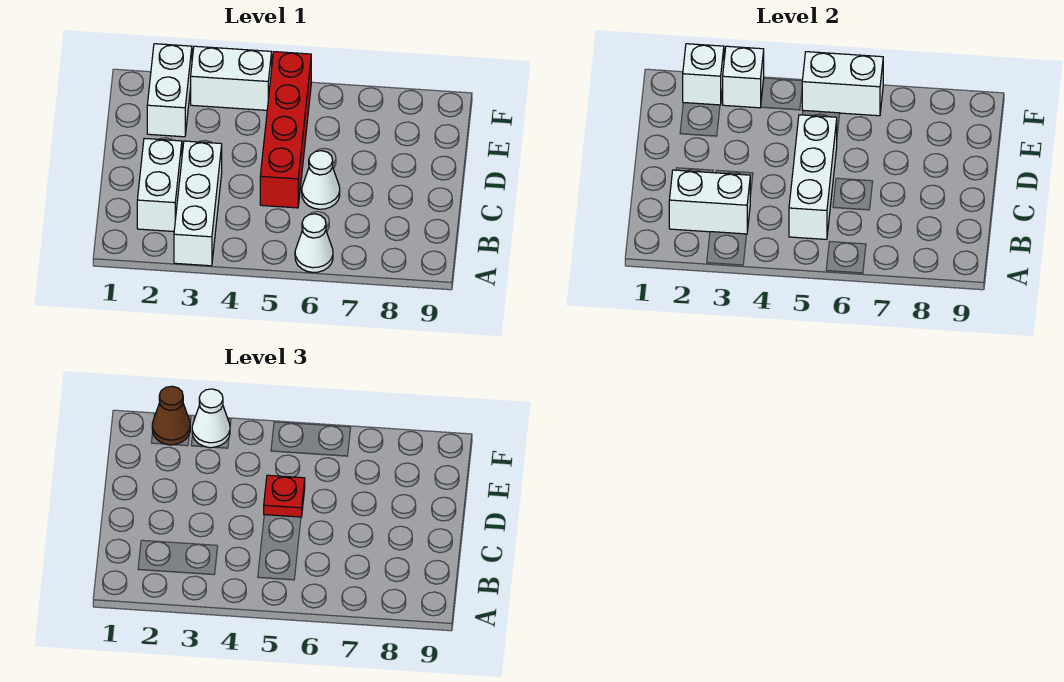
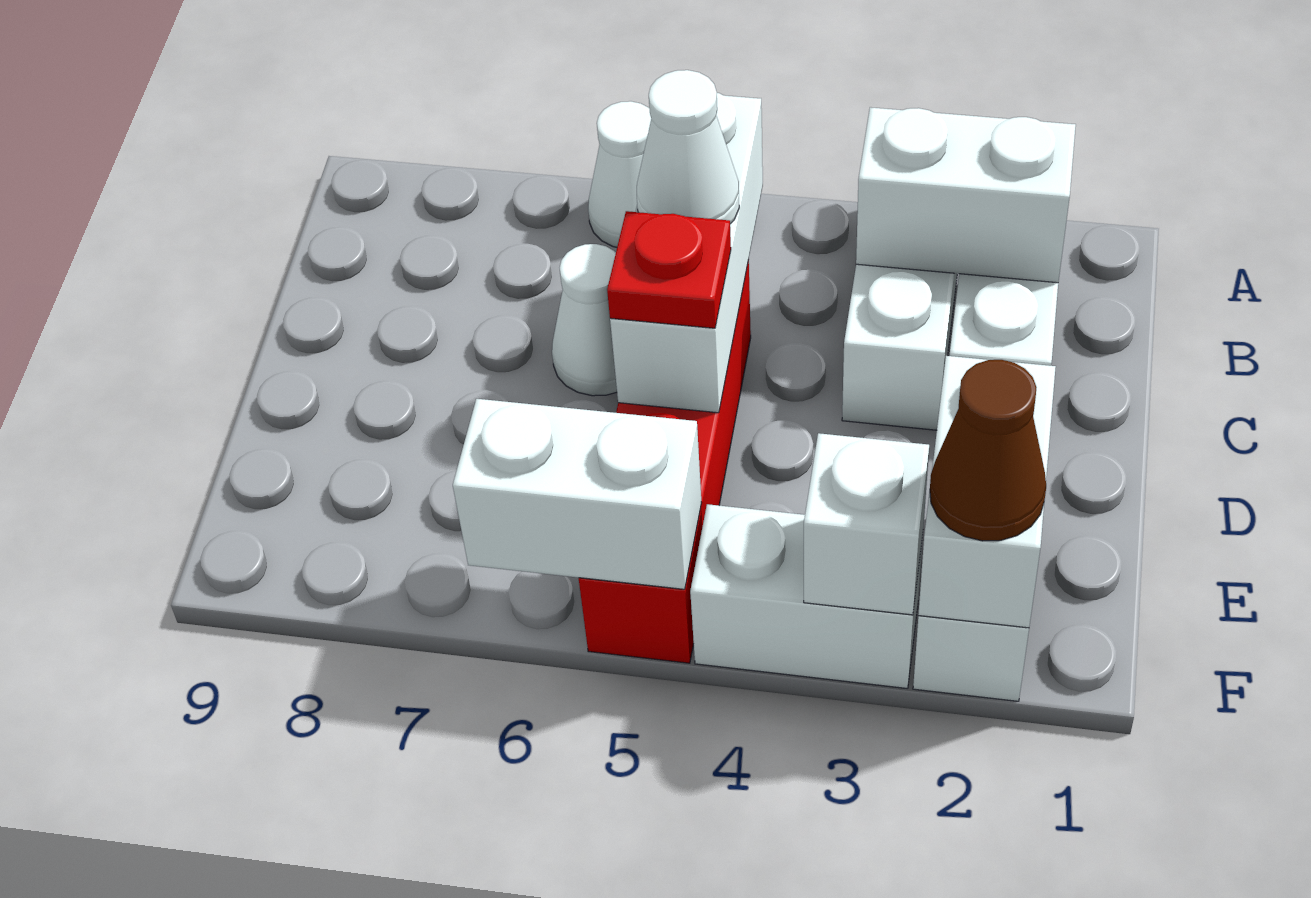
white brick F2 level 2 -> white brick E2:F2 level 2
white cone F3 level 3 -> white cone C5 level 3

